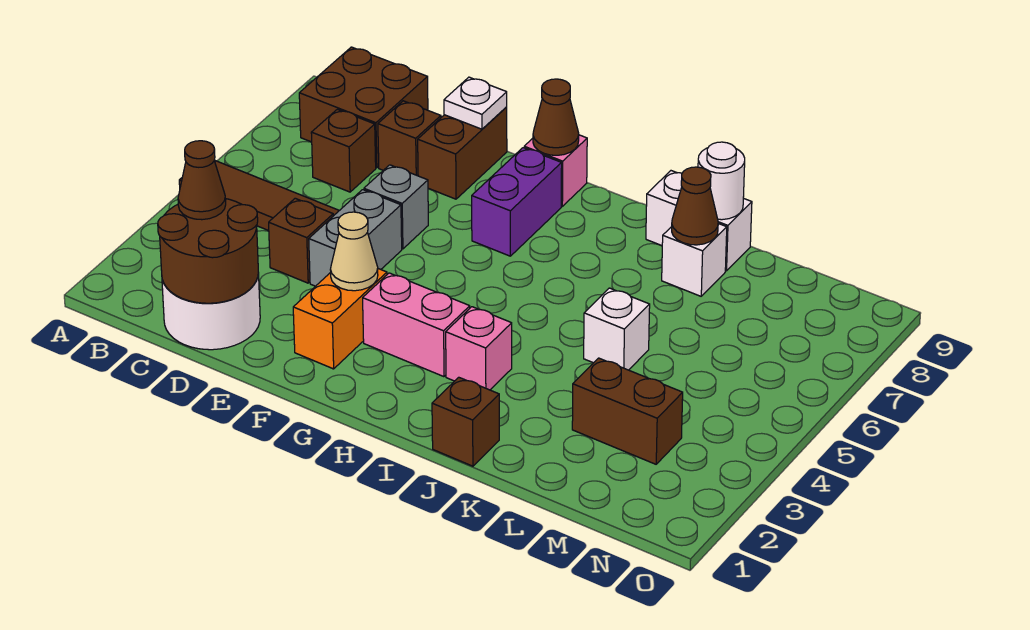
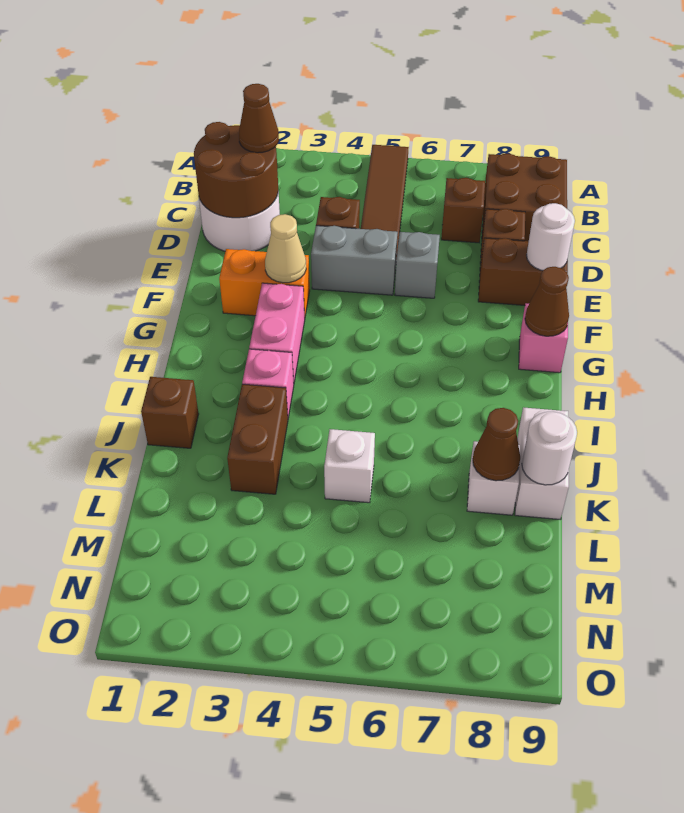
white plate E9 level 2 -> white round brick E9 level 2
purple brick G7:G8 level 1 -> none
brown brick L3:M3 level 1 -> brown brick J3:K3 level 1

